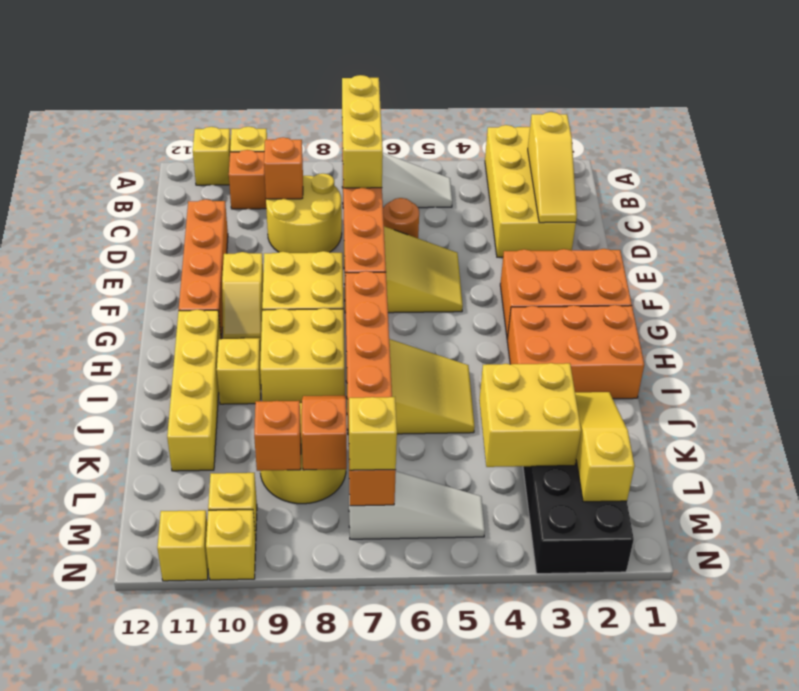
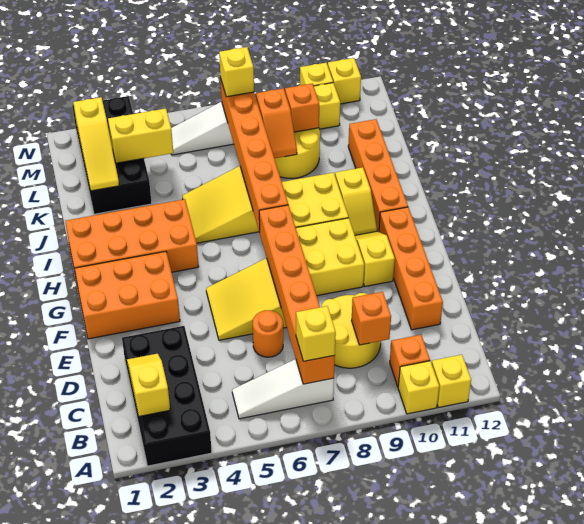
yellow brick A2:D3 level 1 -> black brick A2:D3 level 1
yellow slope B2:D2 level 2 top B -> yellow slope B2:C2 level 2 top B
yellow brick B7:D7 level 3 -> yellow brick B7 level 3
orange brick H1:I3 level 1 -> orange brick H1:I4 level 1
yellow brick H11:K11 level 1 -> orange brick H11:K11 level 1
yellow brick K3:L4 level 2 -> yellow brick L3:L4 level 2

